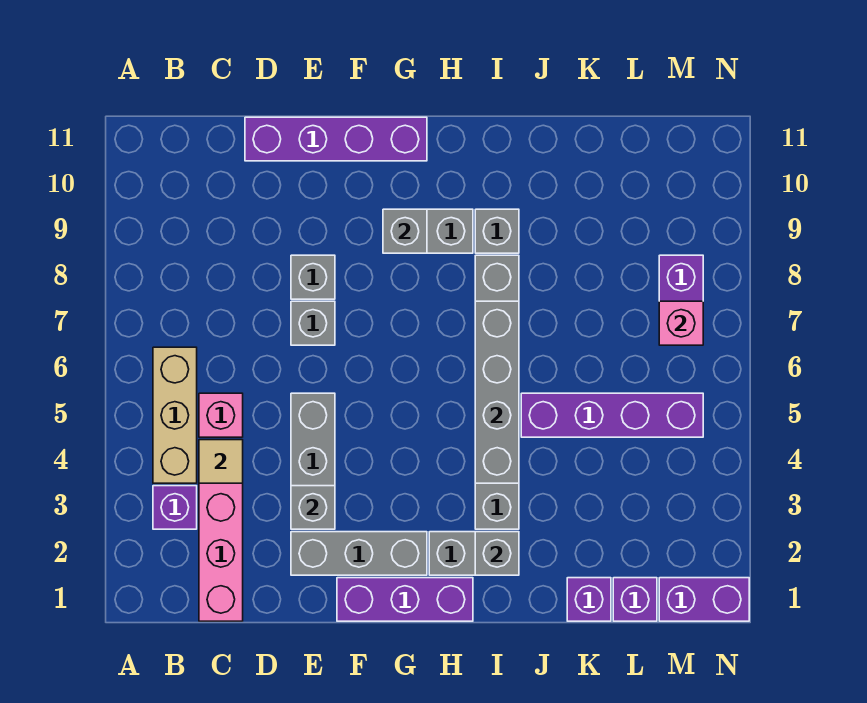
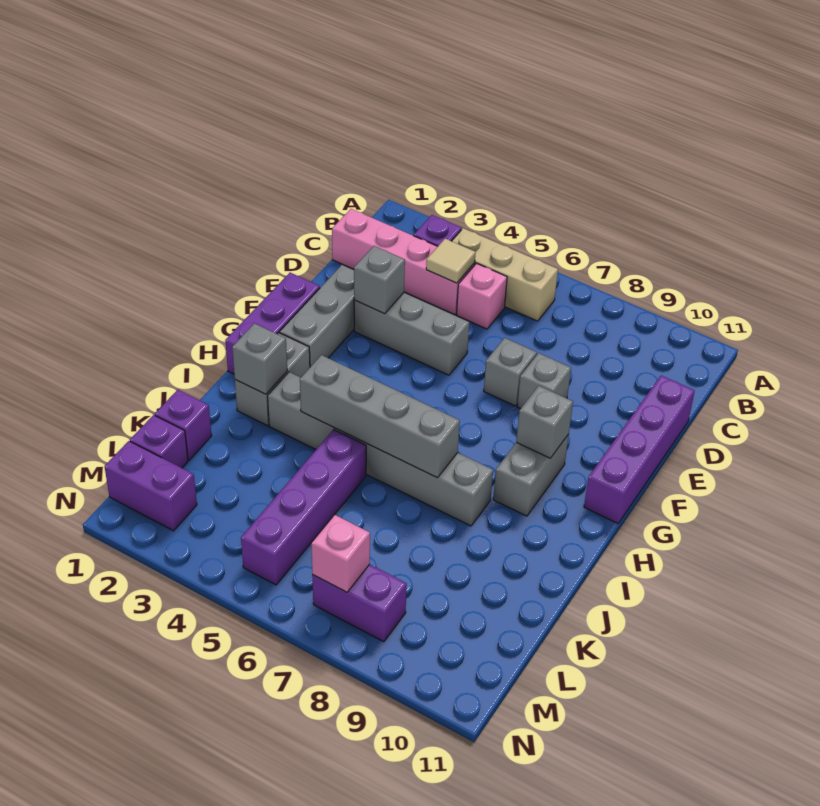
grey brick I9 level 1 -> none
purple brick M1:N1 level 1 -> purple brick M1:M2 level 1

